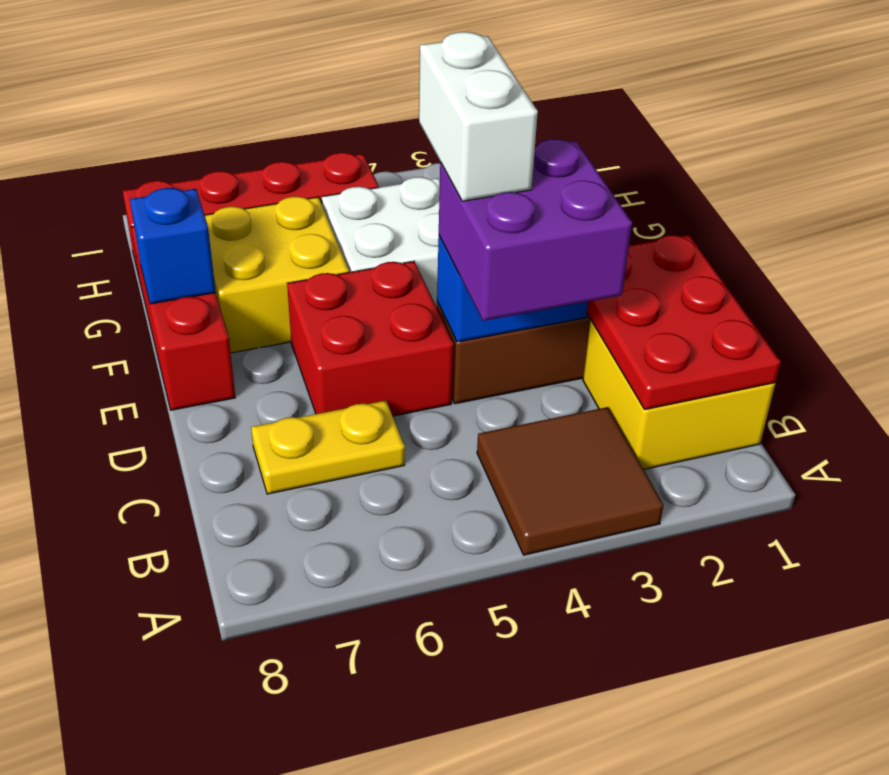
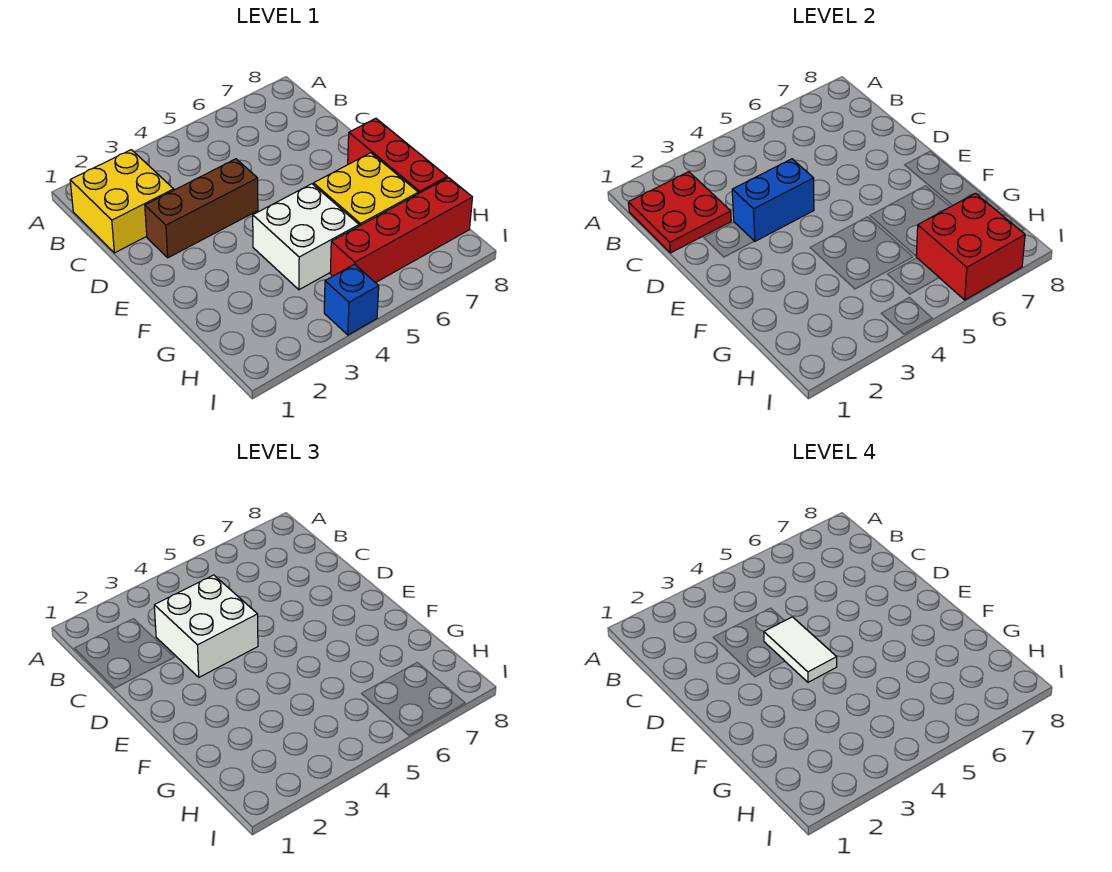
brown tile A3:B4 level 1 -> none
red plate B1:D2 level 2 -> red plate B1:C2 level 2
purple brick C3:D4 level 3 -> white brick C3:D4 level 3
yellow plate C6:C7 level 1 -> none
white brick D4:E4 level 4 -> white tile D4:E4 level 4
red brick D5:E6 level 1 -> red brick H6:I7 level 2
blue brick F8 level 2 -> blue brick I4 level 1

